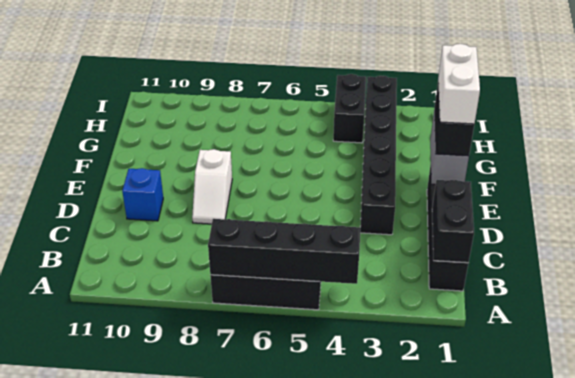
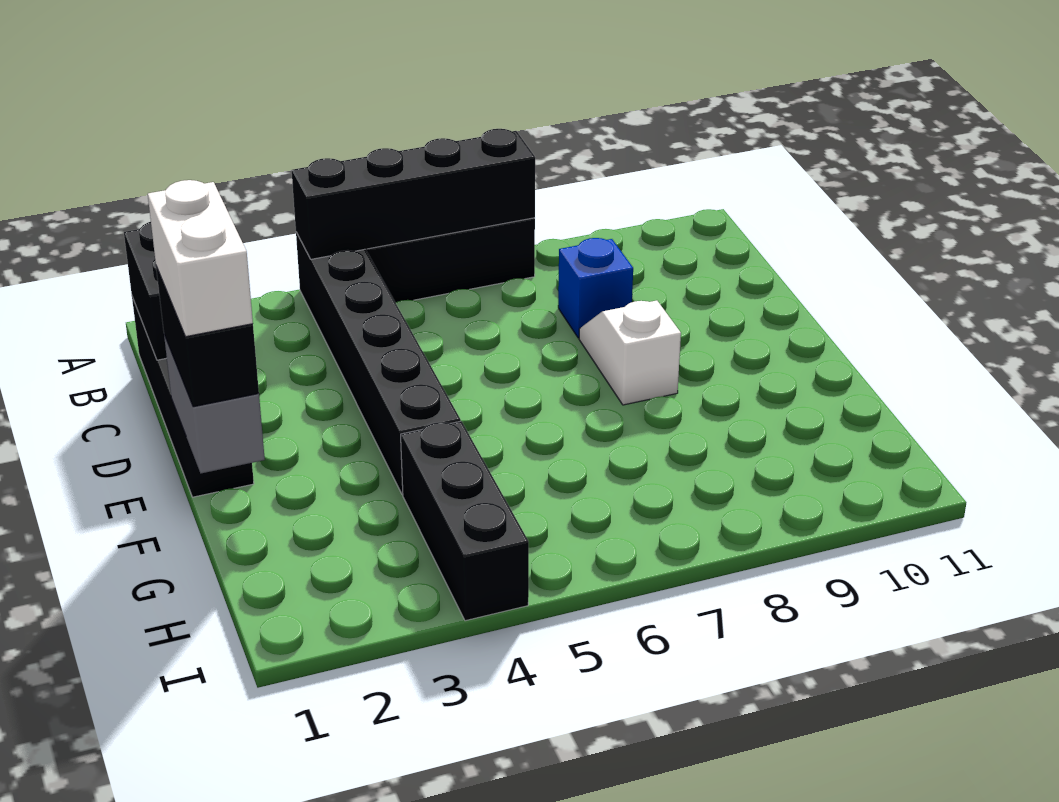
black brick D3:I3 level 1 -> black brick A4:F4 level 1
blue brick D10 level 1 -> blue brick C8 level 1
black brick H4:I4 level 1 -> black brick G4:I4 level 1

